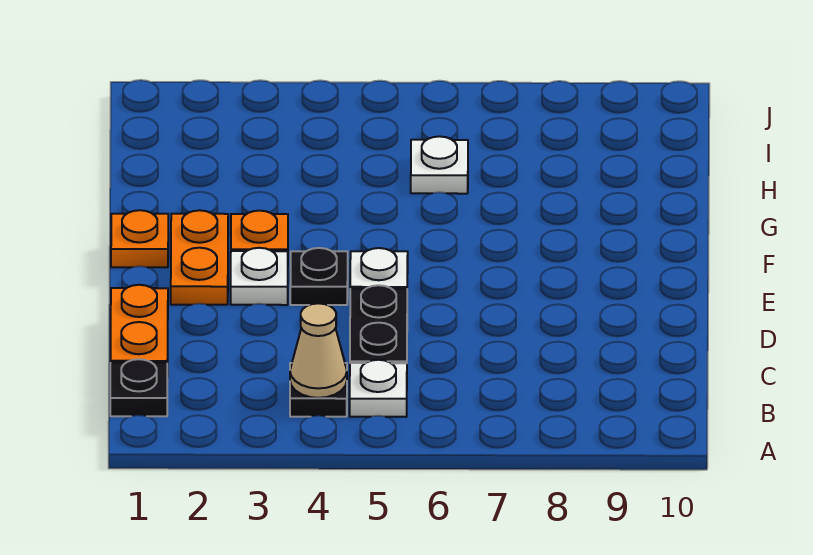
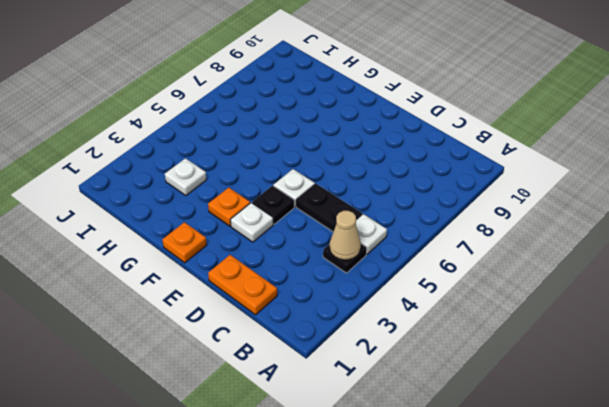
black plate B1 level 1 -> none
orange plate E2:F2 level 1 -> none
white plate H6 level 1 -> white plate H3 level 1

